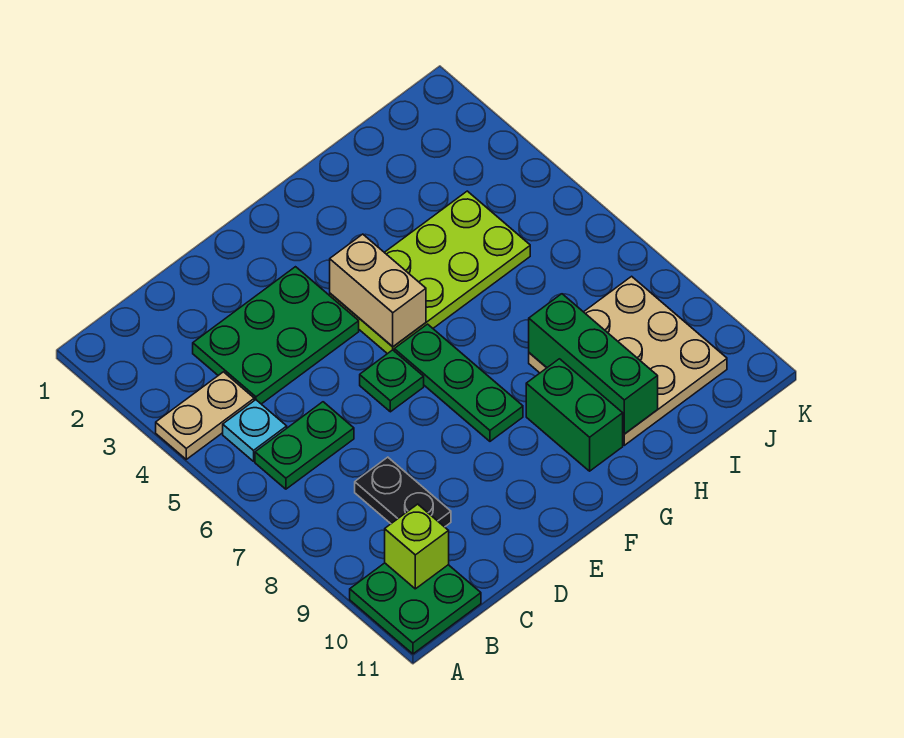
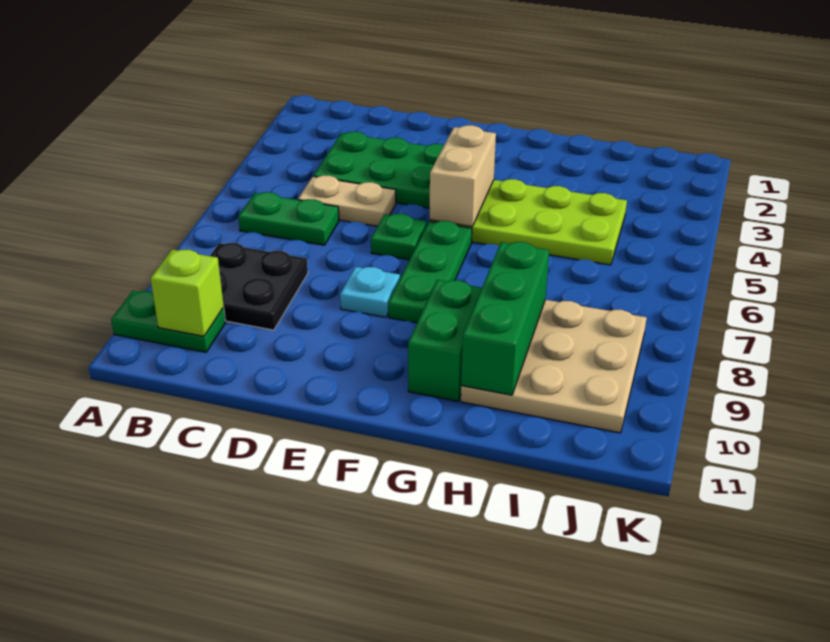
tan plate A4:B4 level 1 -> tan plate C5:D5 level 1
green plate A10:B11 level 1 -> green plate A10:B10 level 1
cyan plate B5 level 1 -> cyan plate E8 level 1
black plate C8:C9 level 1 -> black plate B8:C9 level 1

